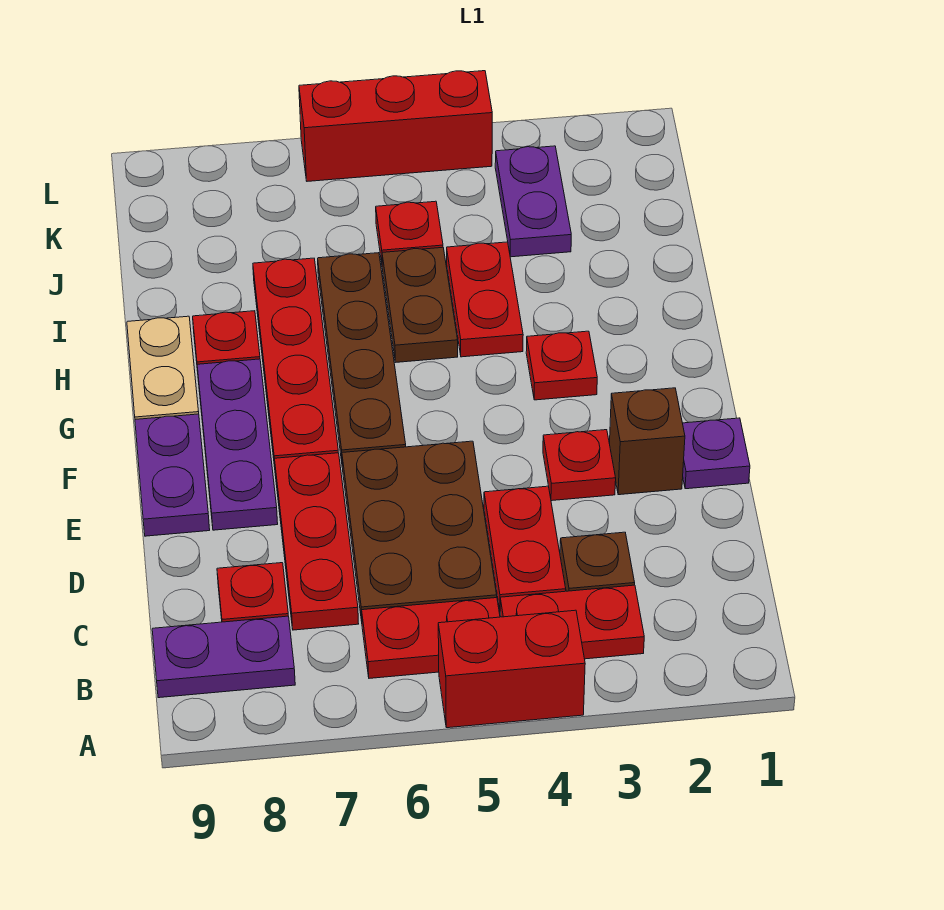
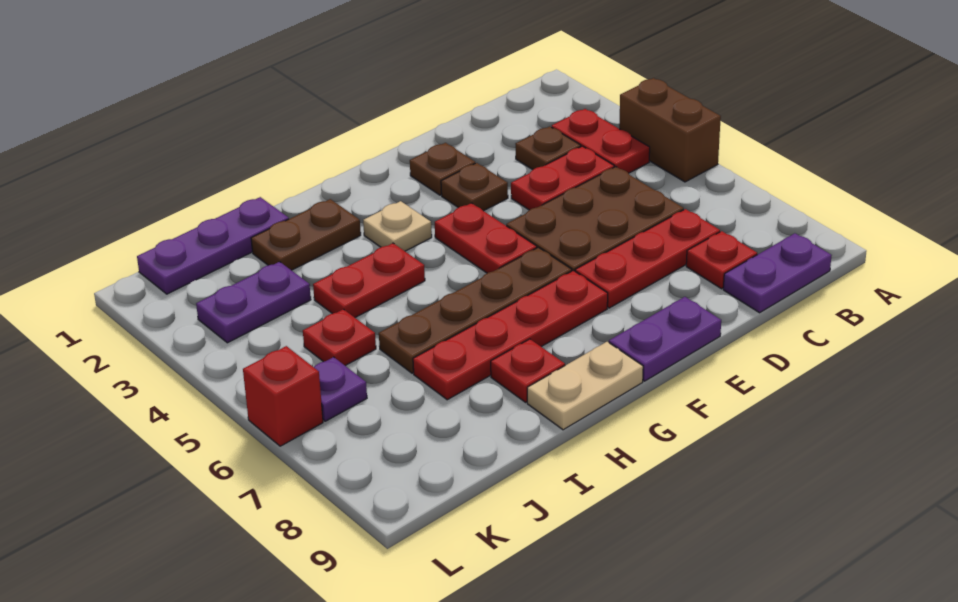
red brick A4:A5 level 1 -> brown brick A4:A5 level 1
red plate B5:B6 level 1 -> red plate F4:F5 level 1
purple plate B8:B9 level 1 -> purple plate B9:C9 level 1
purple plate E1 level 1 -> purple plate K6 level 1
brown brick E2 level 1 -> brown plate E2 level 1
red plate E3 level 1 -> brown plate E3 level 1
purple plate E8:G8 level 1 -> purple plate I1:K1 level 1
red plate G3 level 1 -> tan plate G3 level 1
brown plate H5:I5 level 1 -> brown plate H2:I2 level 1
red brick L4:L6 level 1 -> red brick L6 level 1

